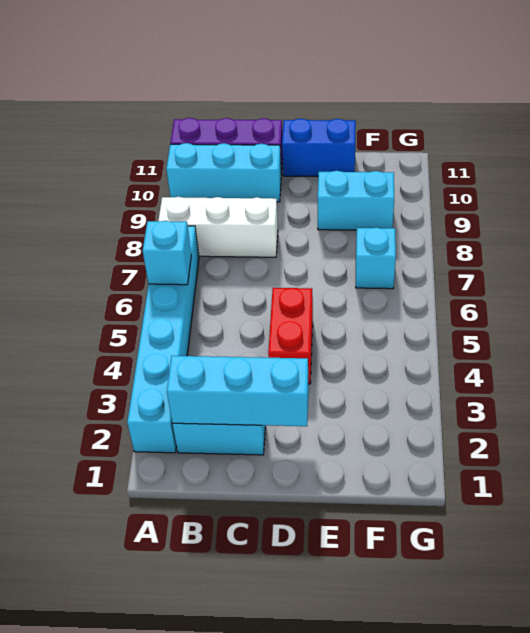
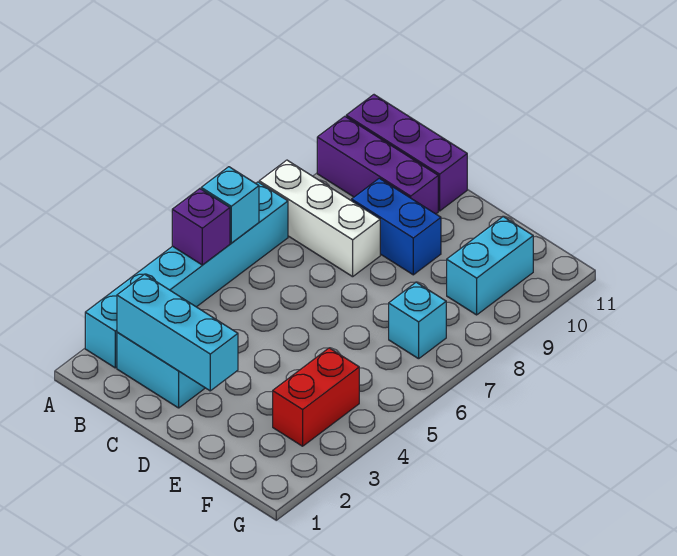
none -> purple brick A5 level 2
cyan brick A10:C10 level 1 -> purple brick A10:C10 level 1
red brick D4:D5 level 1 -> red brick F3:F4 level 1
blue brick D11:E11 level 1 -> blue brick C9:D9 level 1
cyan brick E9:F9 level 1 -> cyan brick F9:F10 level 1

